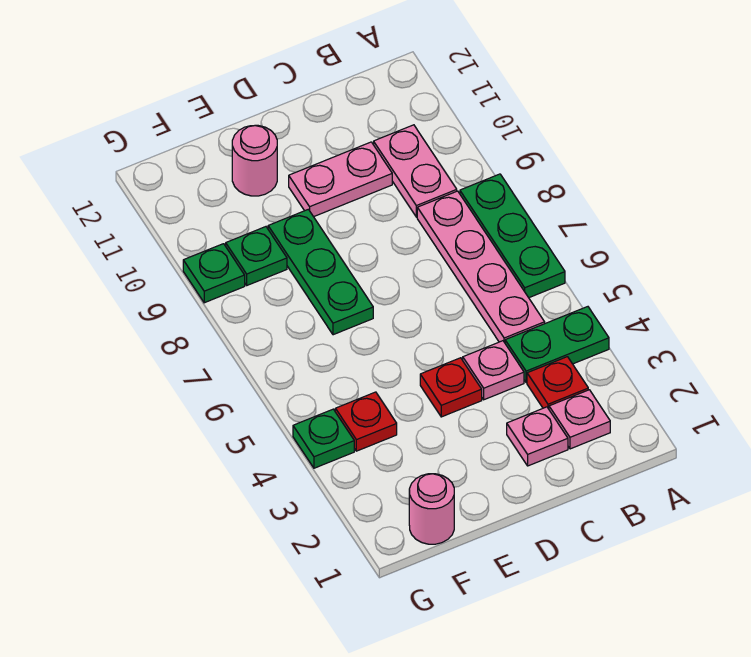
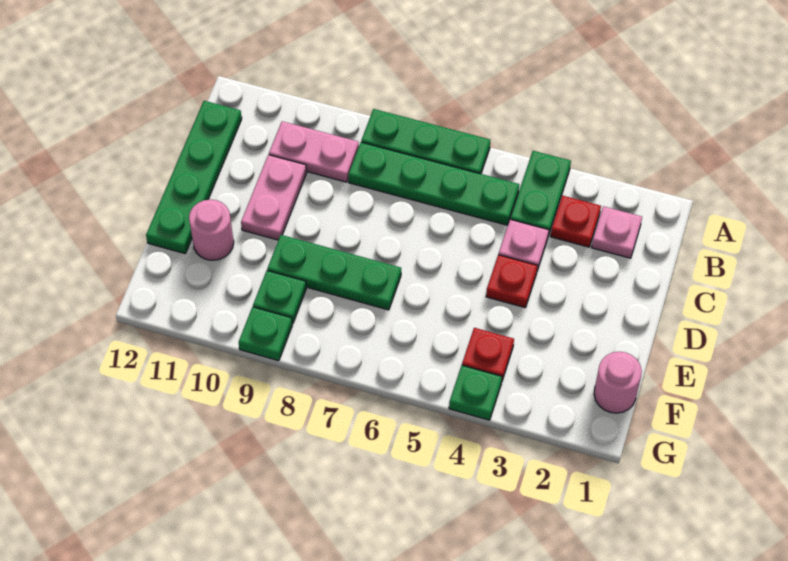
pink plate B5:B8 level 1 -> green plate B5:B8 level 1
none -> green plate B12:E12 level 1
pink plate C2 level 1 -> none

